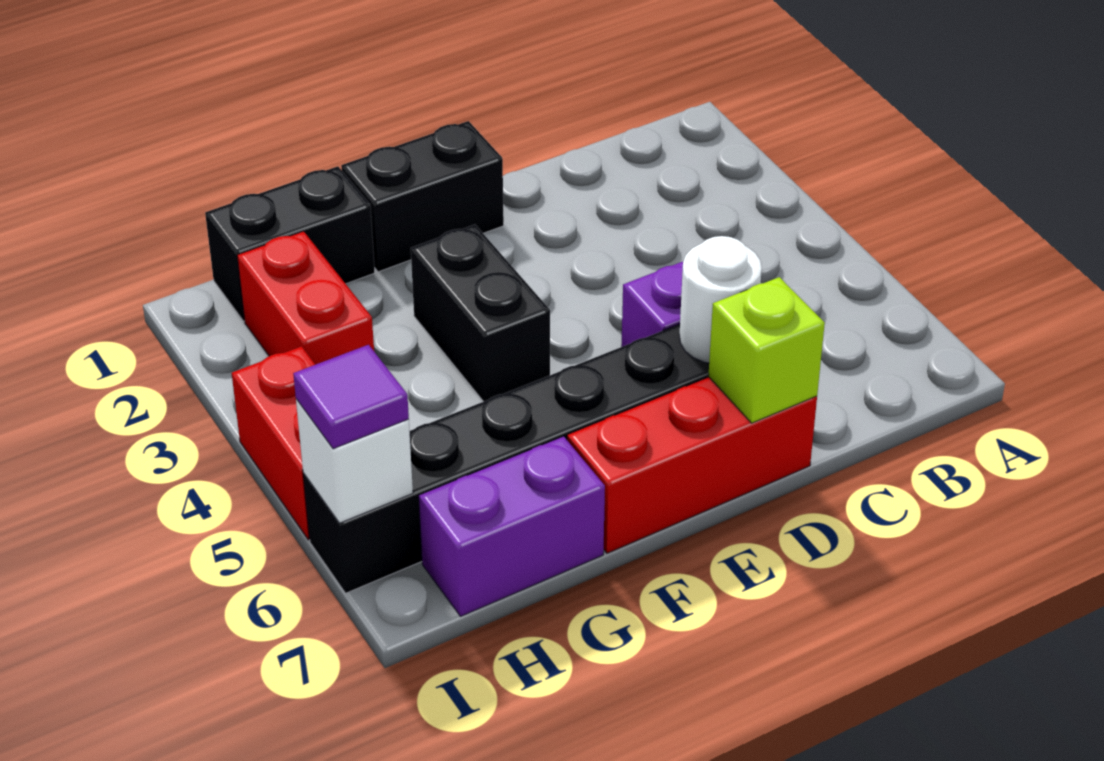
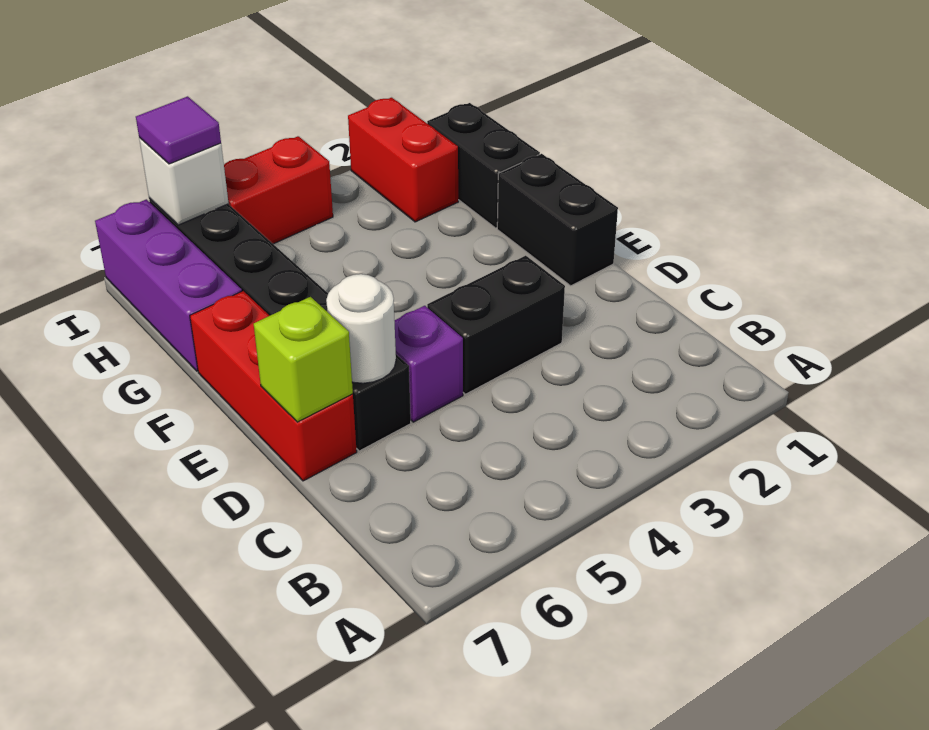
black brick F3:F4 level 1 -> black brick D3:D4 level 1
purple brick G7:H7 level 1 -> purple brick G7:I7 level 1
red brick H2:H3 level 1 -> red brick H2:I2 level 1

